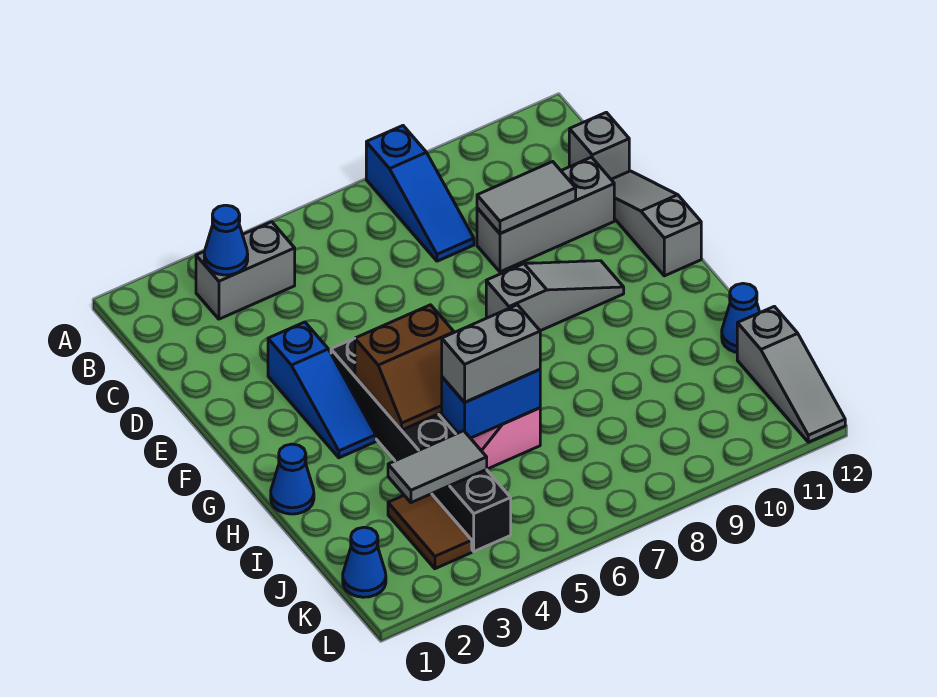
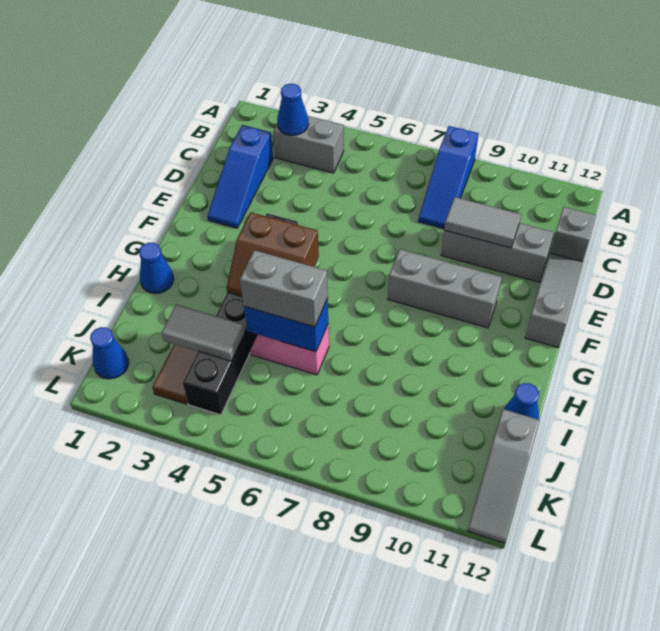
blue slope E3:G3 level 1 top E -> blue slope C2:E2 level 1 top C
grey slope F8:F10 level 1 top 8 -> grey brick F8:F10 level 1

